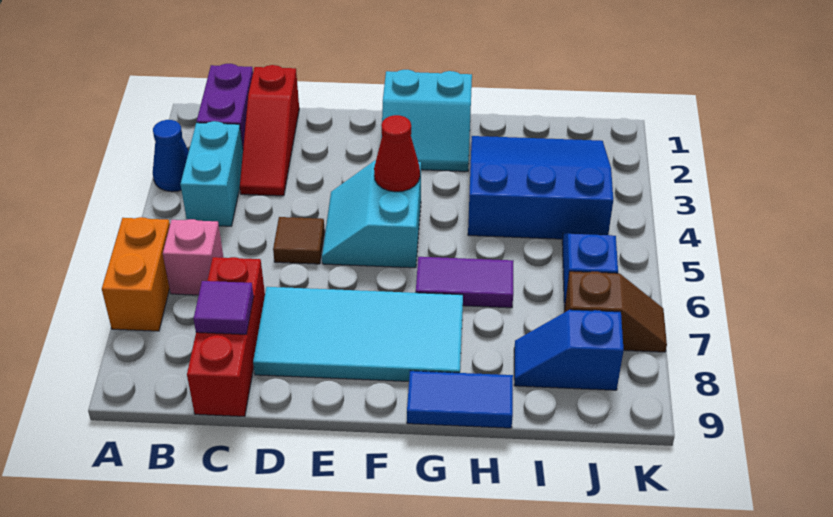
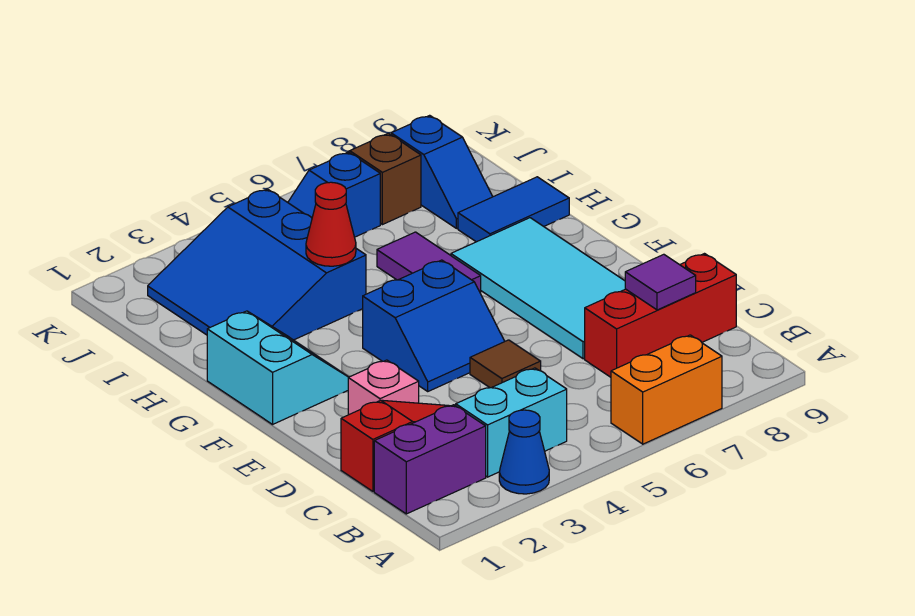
pink brick B6 level 1 -> pink brick D2 level 1
cyan slope E4:F5 level 1 top F -> blue slope E4:F5 level 1 top F
red cone F4 level 2 -> red cone H4 level 2
blue tile G9:H9 level 1 -> blue tile H8:H9 level 1

